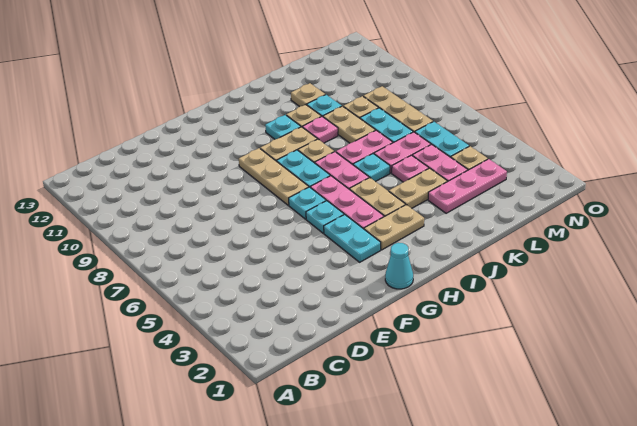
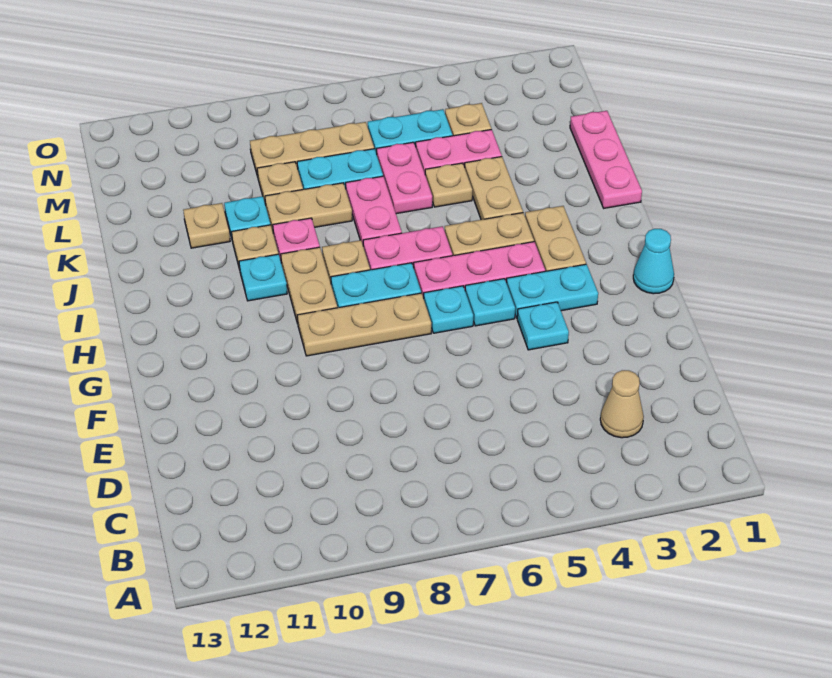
none -> tan cone C3 level 1
cyan plate J6 level 1 -> cyan plate F4 level 1
pink plate K3:M3 level 1 -> pink plate J1:L1 level 1
pink plate K5 level 1 -> tan plate K5 level 1

